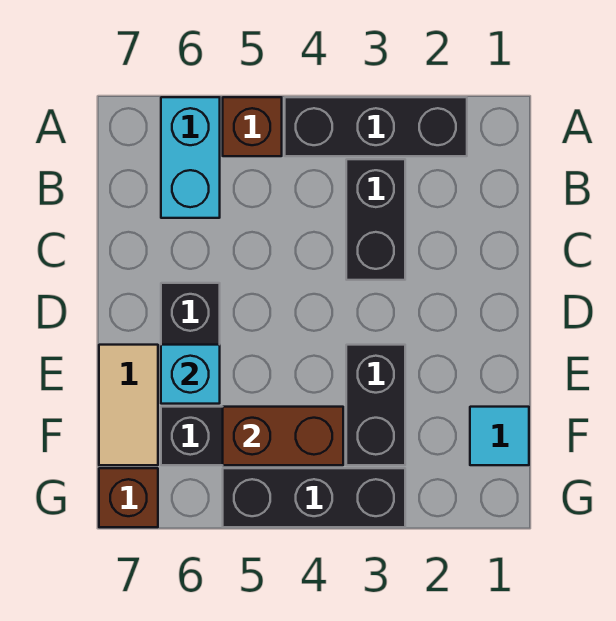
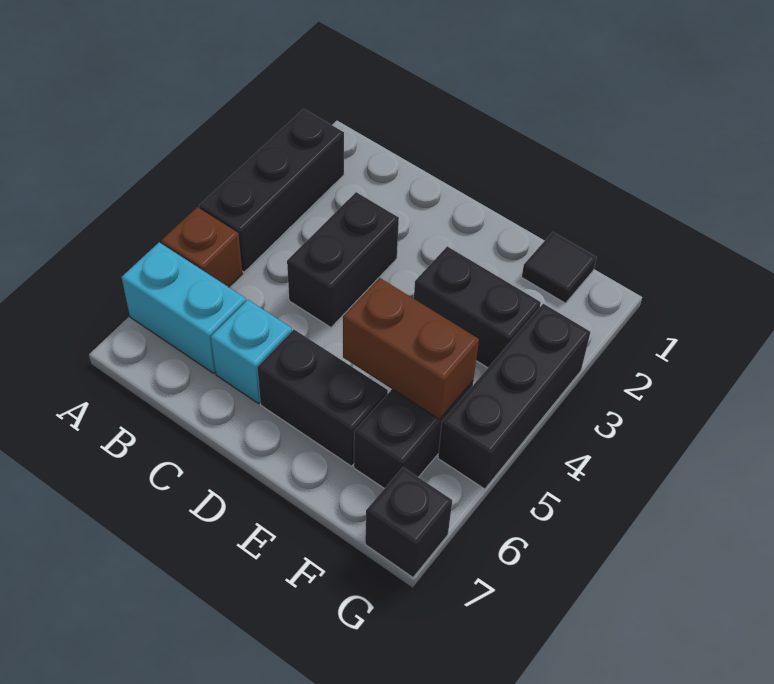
black brick B3:C3 level 1 -> black brick C3:C4 level 1
cyan brick E6 level 2 -> cyan brick C6 level 1
tan tile E7:F7 level 1 -> none
cyan tile F1 level 1 -> black tile F1 level 1
brown brick F4:F5 level 2 -> brown brick E5:F5 level 2
brown brick G7 level 1 -> black brick G7 level 1

